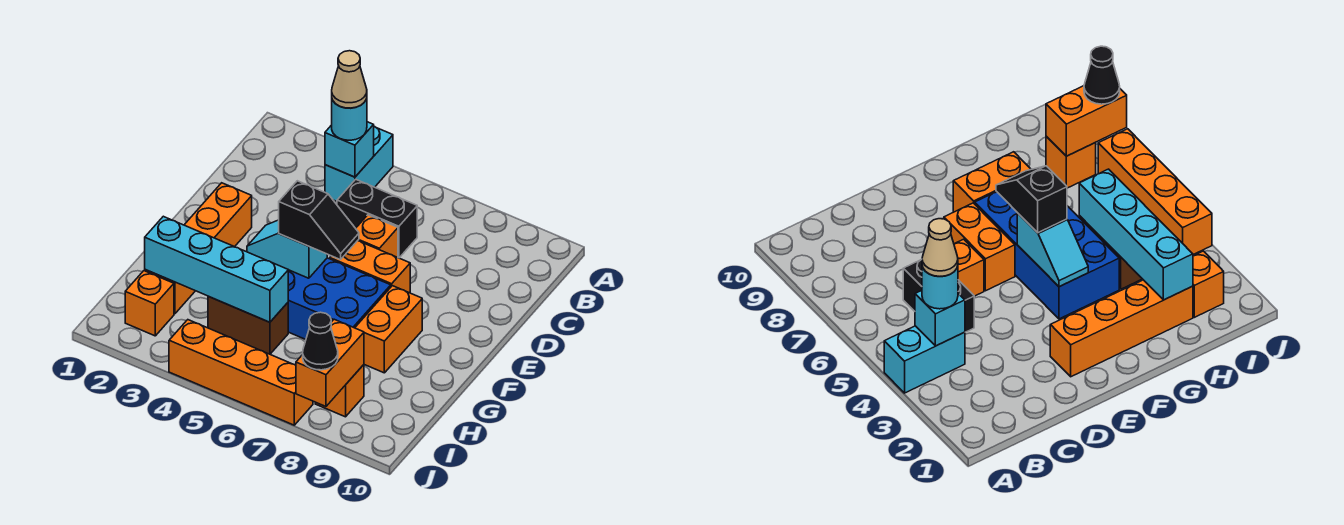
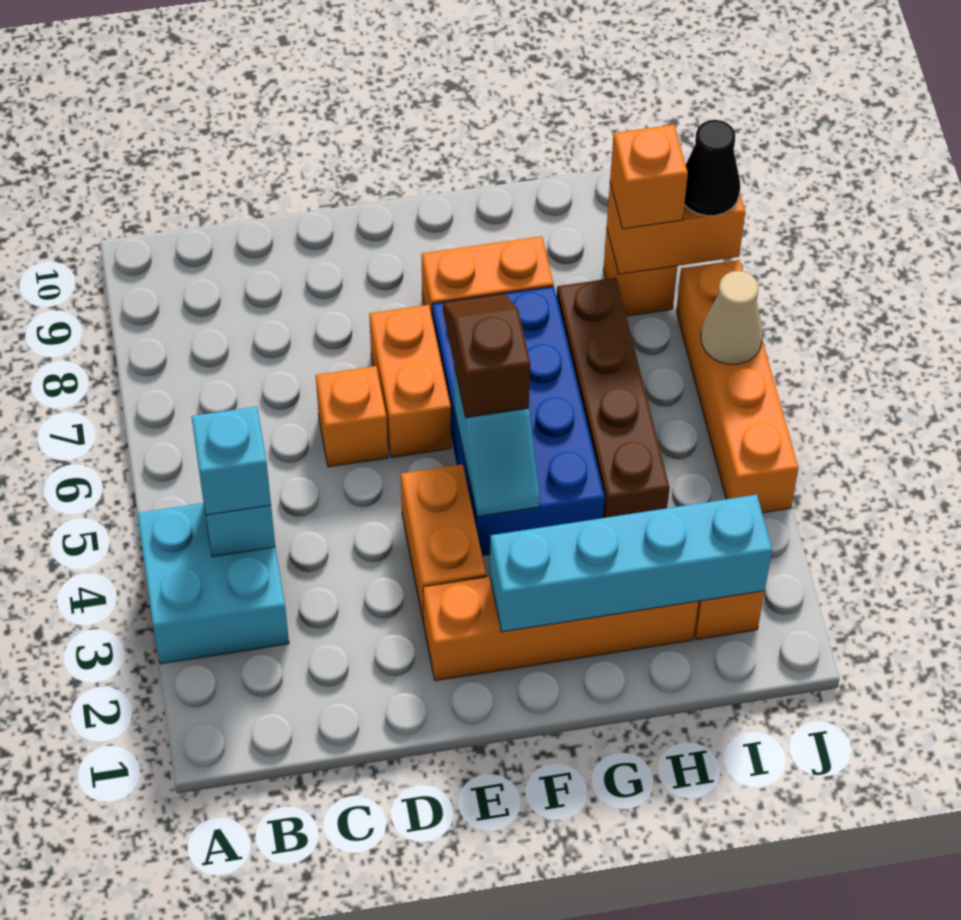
cyan brick A4:B4 level 1 -> cyan brick A3:B4 level 1
cyan round brick B4 level 3 -> cyan brick B4 level 3
tan cone B4 level 4 -> tan cone J6 level 2
black brick C5:C6 level 1 -> none
none -> orange brick E3:E4 level 1
black slope F5:F6 level 3 top 5 -> brown slope F5:F6 level 3 top 5
cyan brick H2:H5 level 2 -> cyan brick F2:I2 level 2
brown brick H4:H5 level 1 -> brown brick H4:H7 level 1
none -> orange brick I8 level 3

